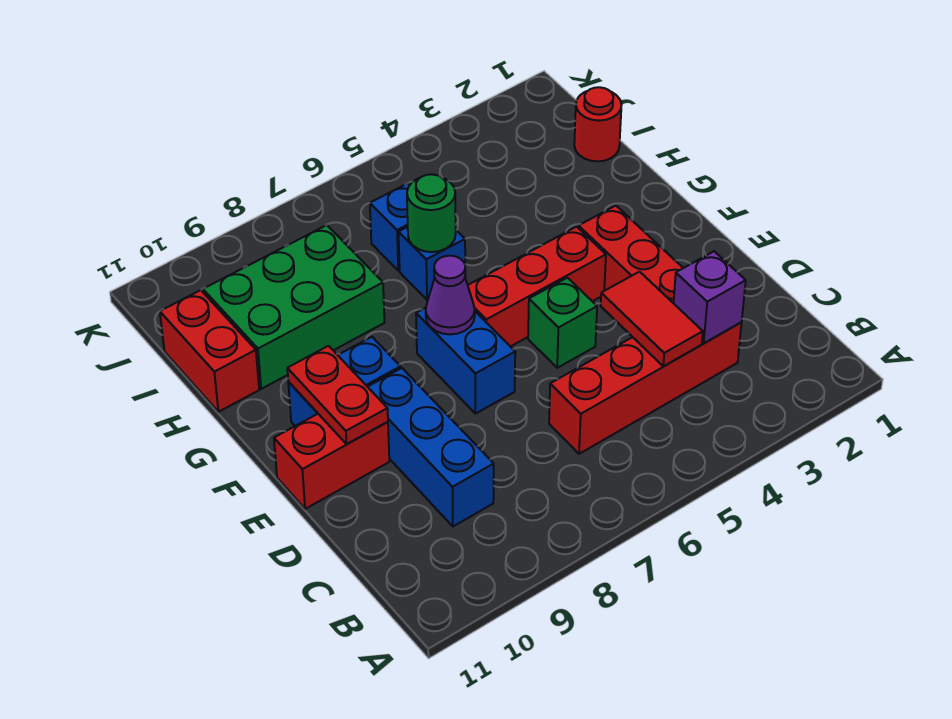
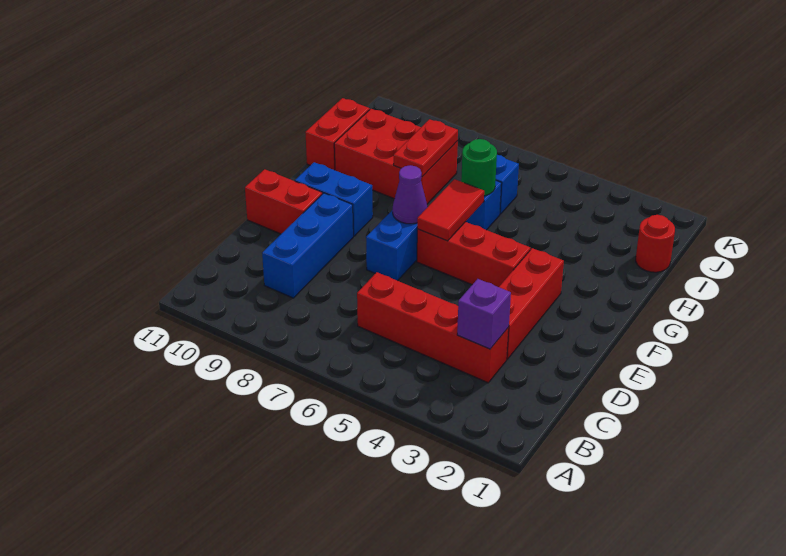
red tile C4:D4 level 2 -> red tile F6:G6 level 2
green brick E5 level 1 -> none
red plate E10:F10 level 2 -> red plate H8:I8 level 2
green brick H8:I10 level 1 -> red brick H8:I10 level 1

